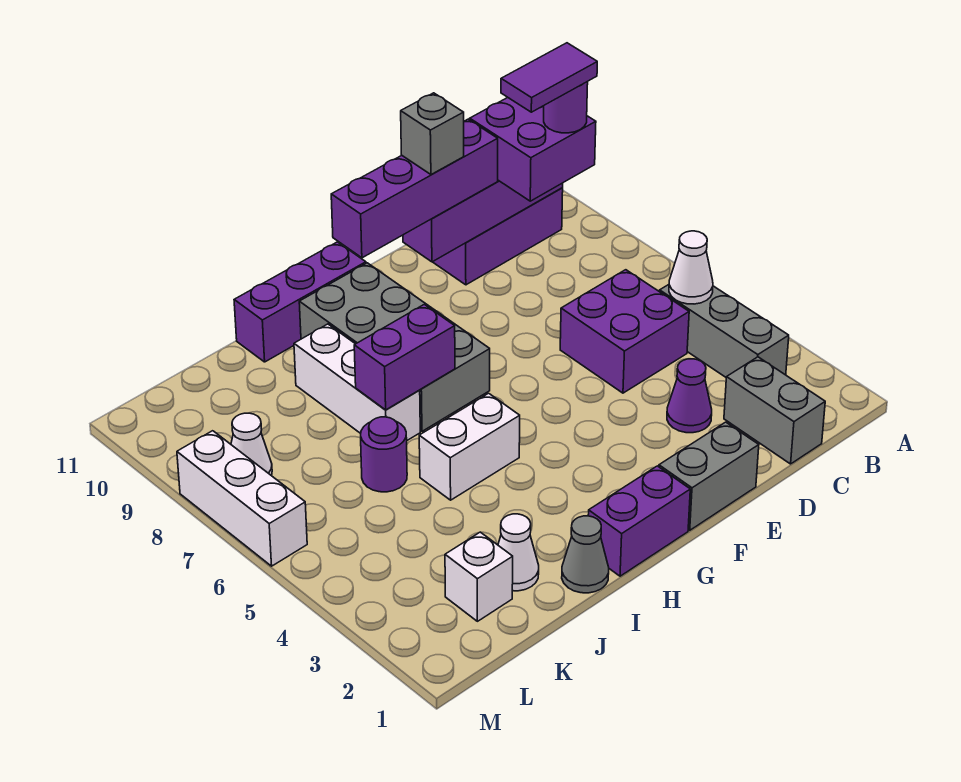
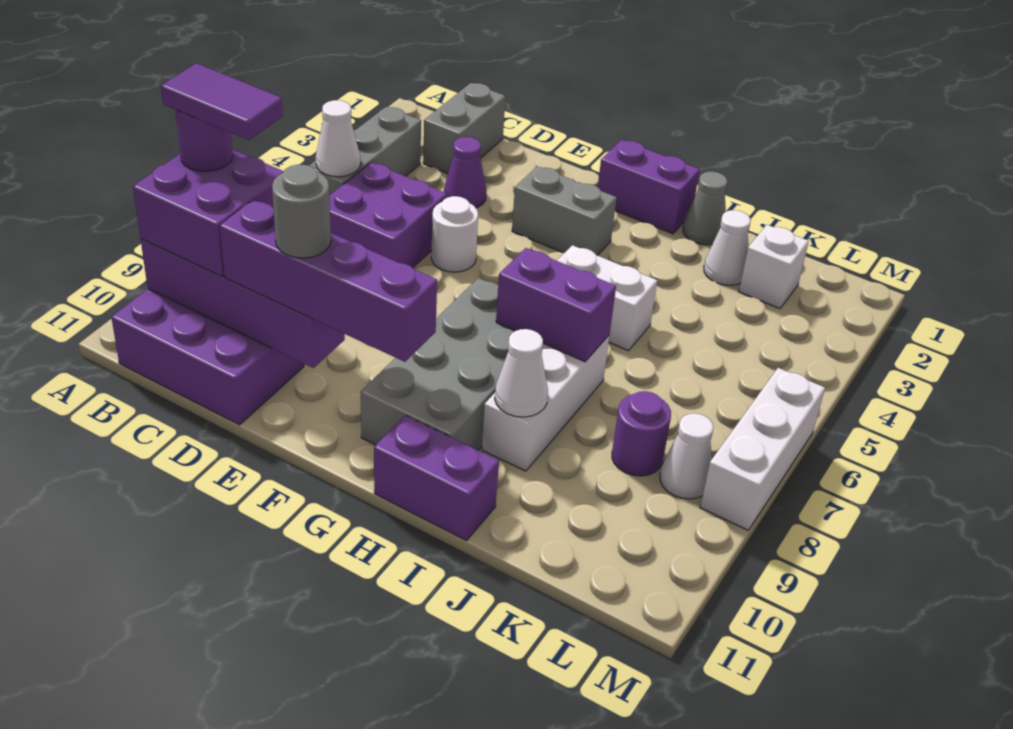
grey brick E1:F1 level 1 -> grey brick F3:G3 level 1
none -> white round brick E5 level 1
grey brick E10 level 4 -> grey round brick E10 level 4
purple brick G11:I11 level 1 -> purple brick H11:I11 level 1
none -> white cone I9 level 2
purple round brick J6 level 1 -> purple round brick K8 level 1

